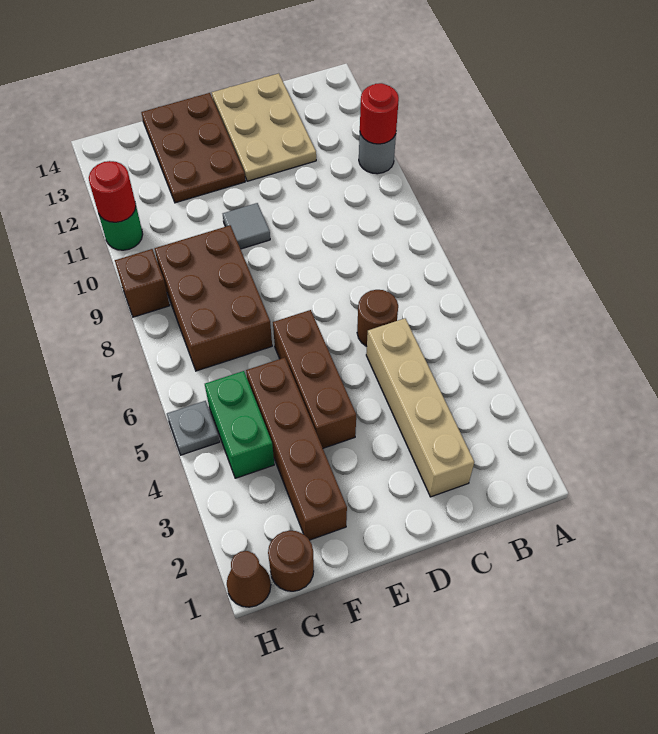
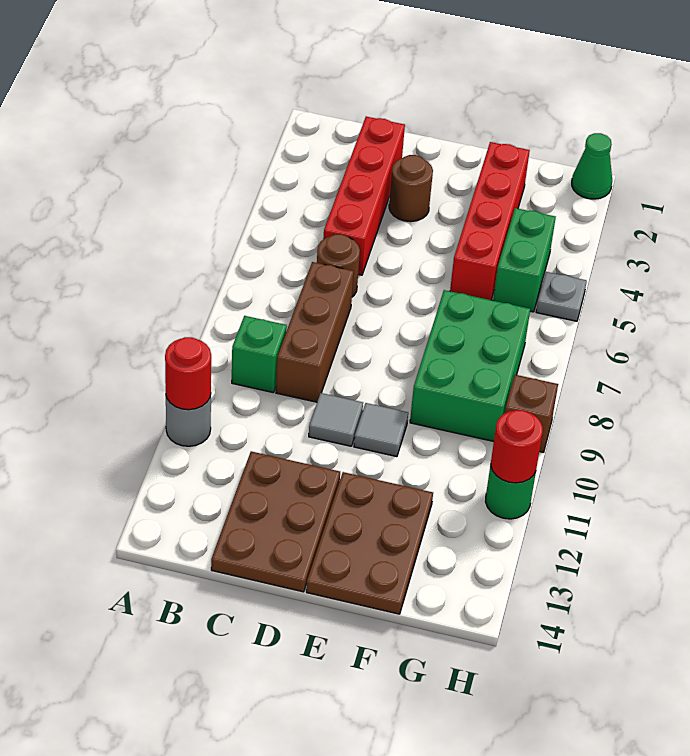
none -> green brick B9 level 1
tan brick C2:C5 level 1 -> red brick C2:C5 level 1
tan plate C12:D14 level 1 -> brown plate C12:D14 level 1
none -> grey tile D10 level 1
brown brick E4:E6 level 1 -> brown brick C7:C9 level 1
brown brick F2:F5 level 1 -> red brick F2:F5 level 1
brown brick F7:G9 level 1 -> green brick F7:G9 level 1
brown round brick G1 level 1 -> brown round brick D3 level 1
brown cone H1 level 1 -> green cone H1 level 1

